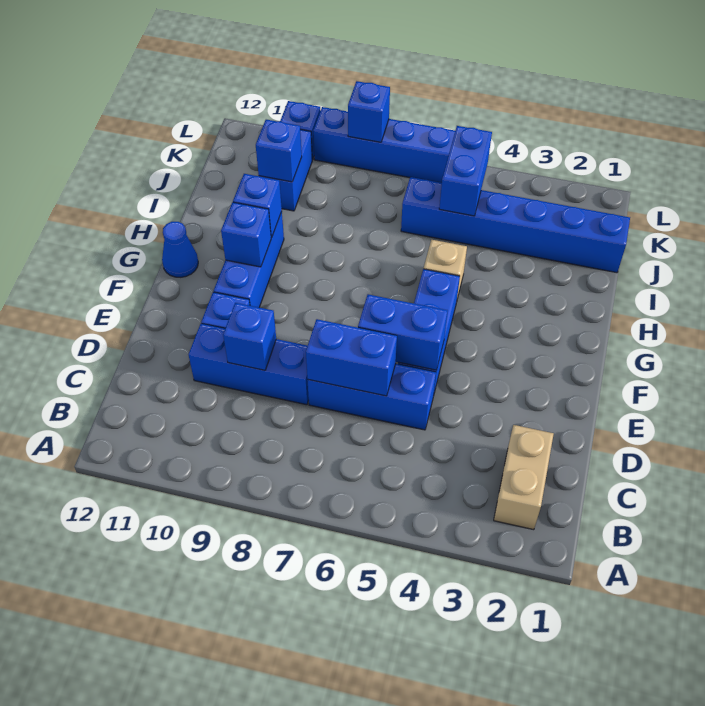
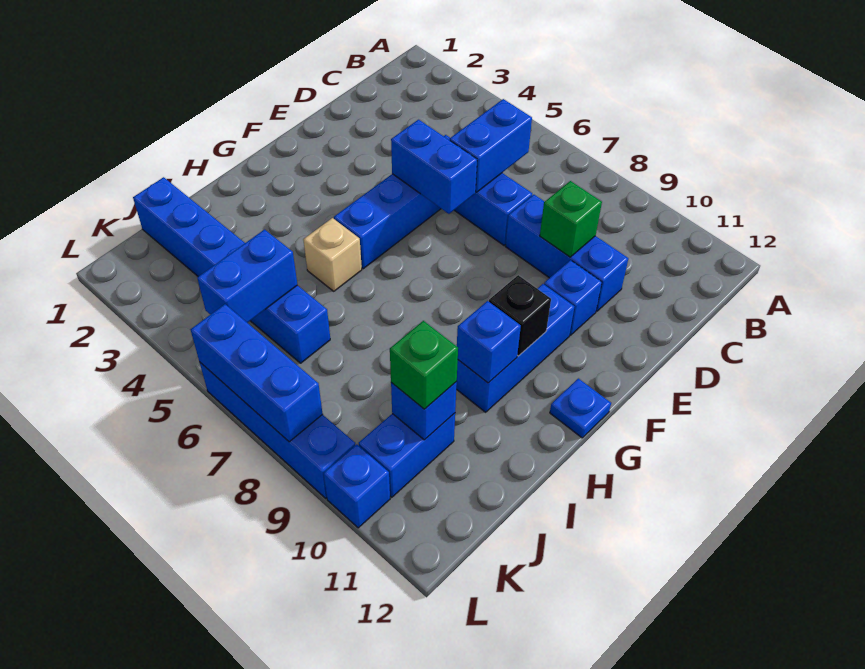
tan brick B2:C2 level 1 -> none
blue brick D6:D7 level 2 -> blue brick C6:D6 level 2
blue brick D9 level 2 -> green brick D9 level 2
blue brick G10 level 2 -> black brick G10 level 2
blue cone G12 level 1 -> blue plate G12 level 1
none -> green brick J10 level 3
blue brick L8 level 2 -> blue brick L6:L8 level 2

